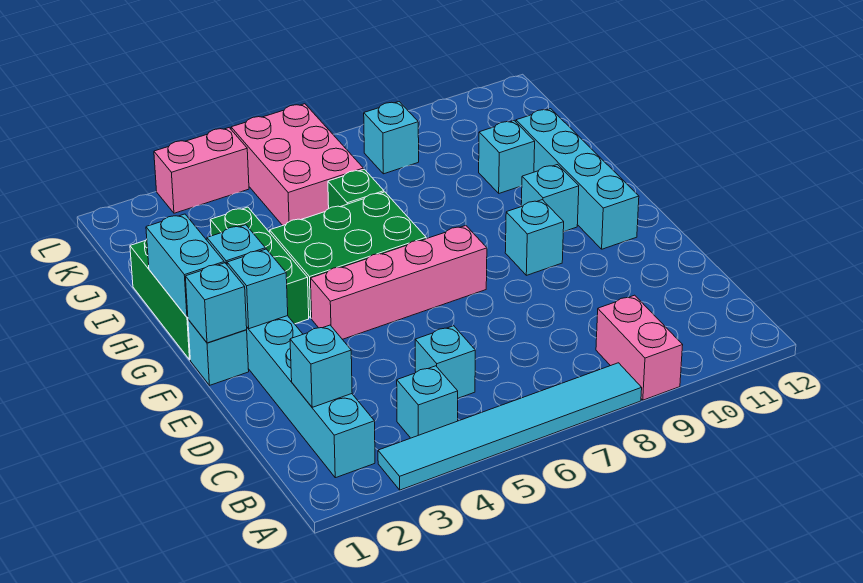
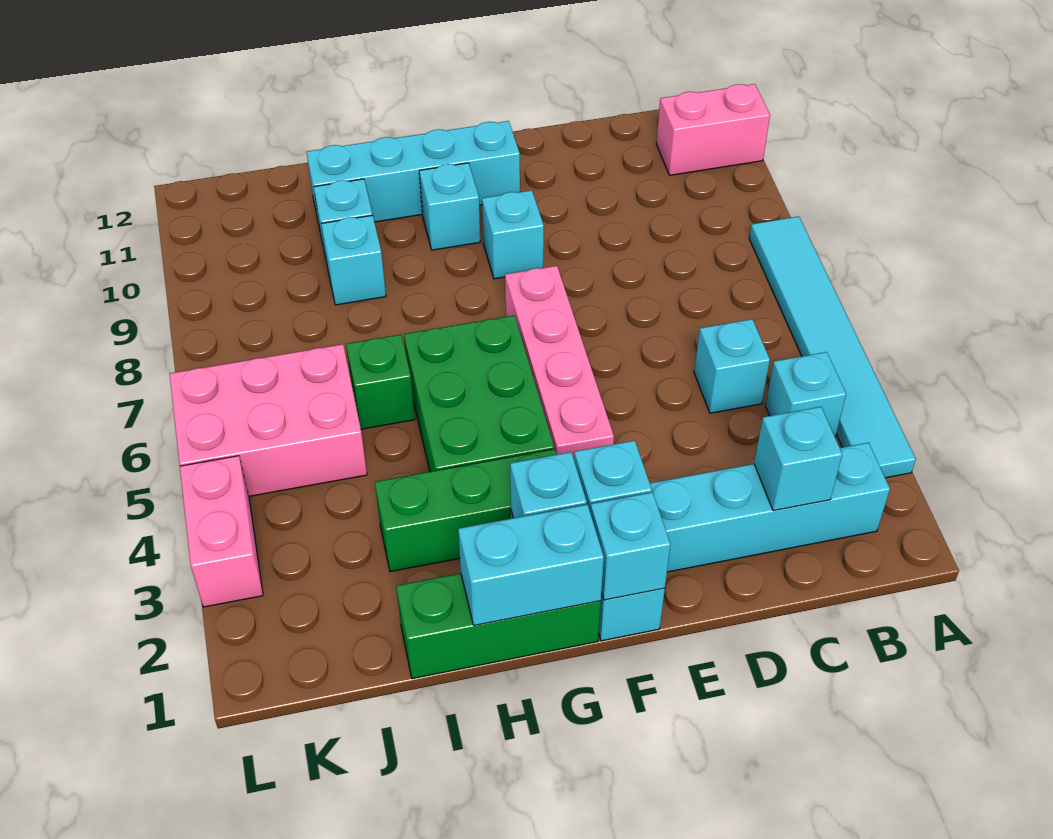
pink brick A9:B9 level 1 -> pink brick A11:B11 level 1
cyan brick K8 level 1 -> cyan brick I9 level 1

